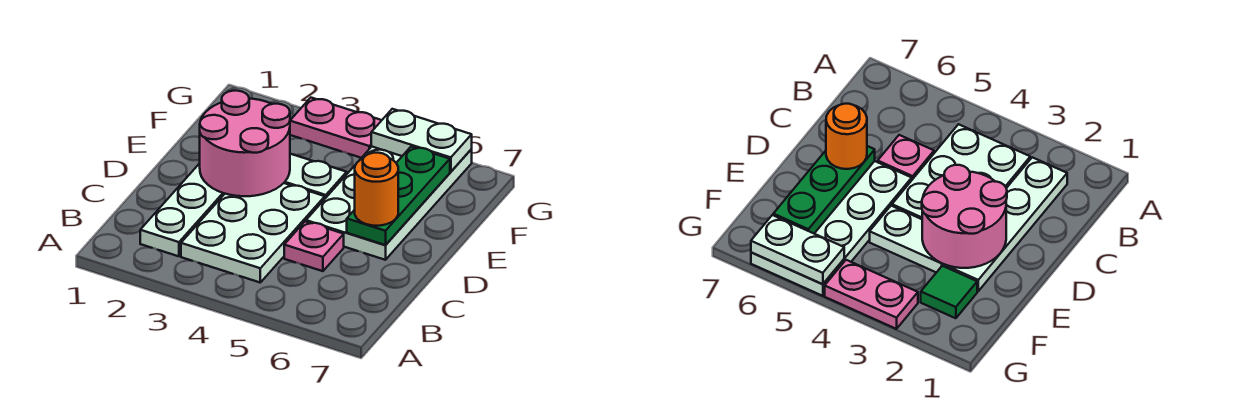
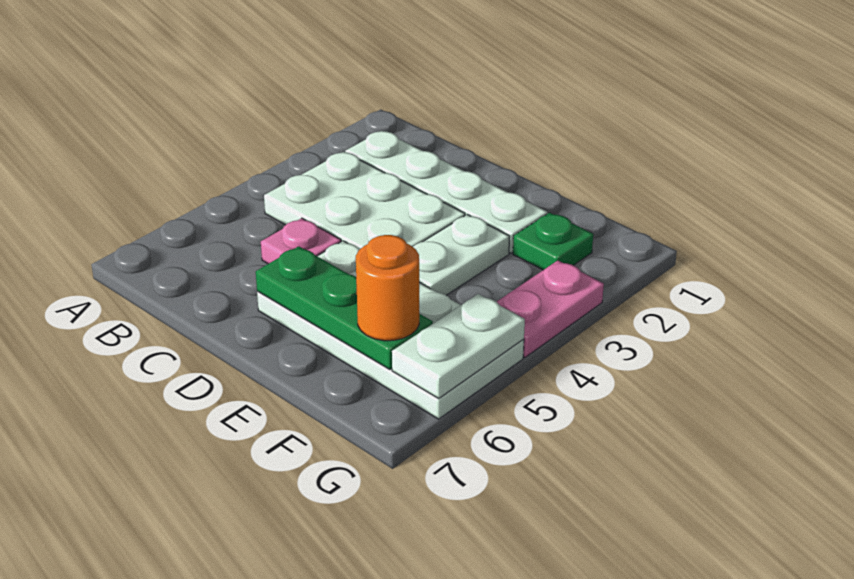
pink round brick D2:E3 level 2 -> none
orange round brick D6 level 3 -> orange round brick F6 level 3
green tile F2 level 1 -> green plate F2 level 1

